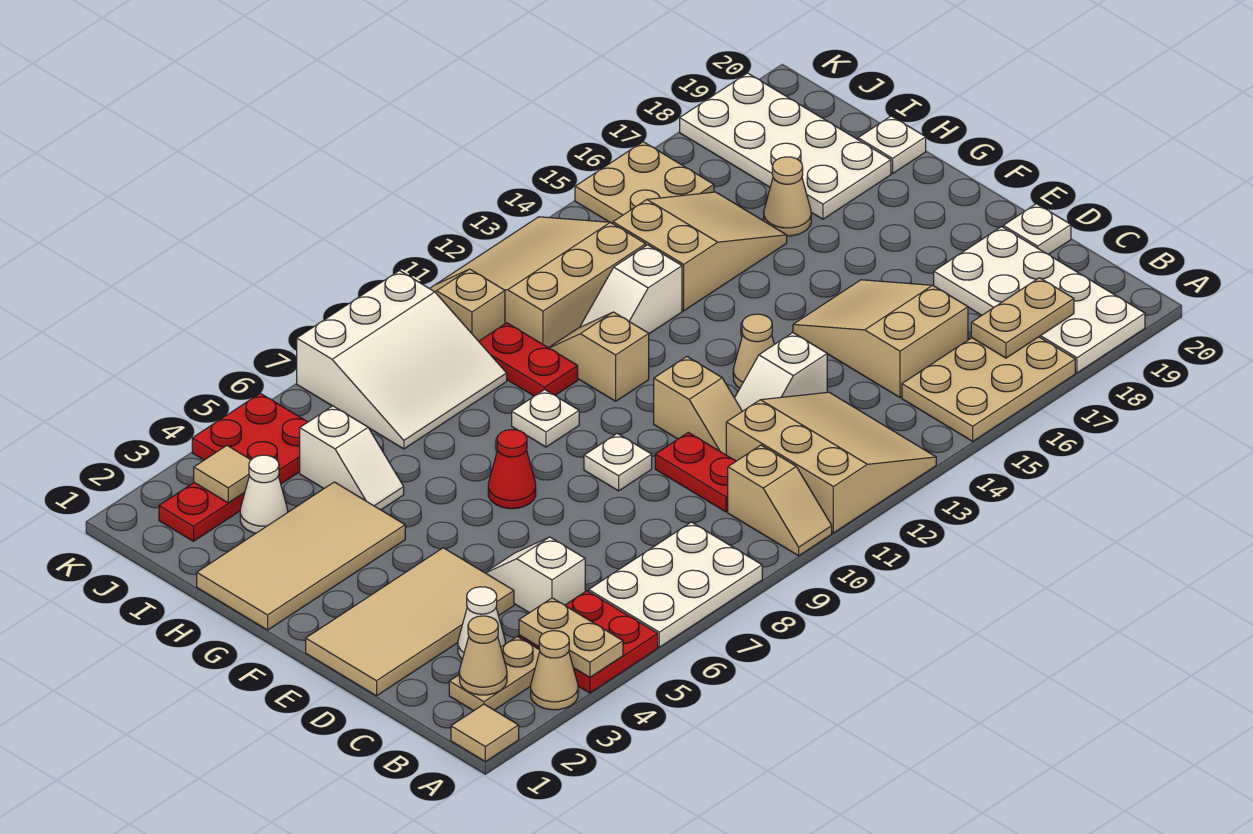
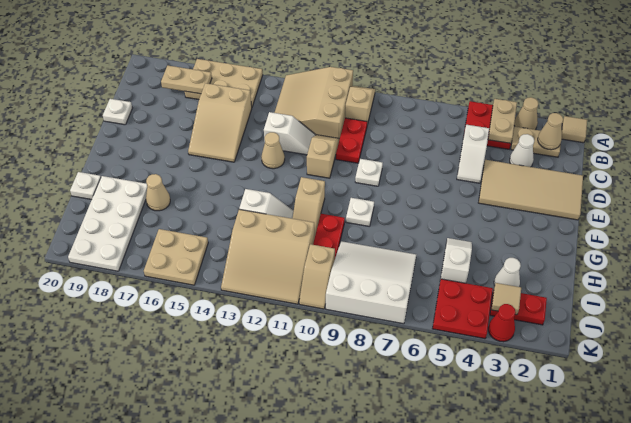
white plate A6:B8 level 1 -> none
white plate A18:D19 level 1 -> none
red cone F7 level 1 -> red cone K3 level 1
tan tile G1:H4 level 1 -> none
tan slope H14:I16 level 1 top 14 -> none

